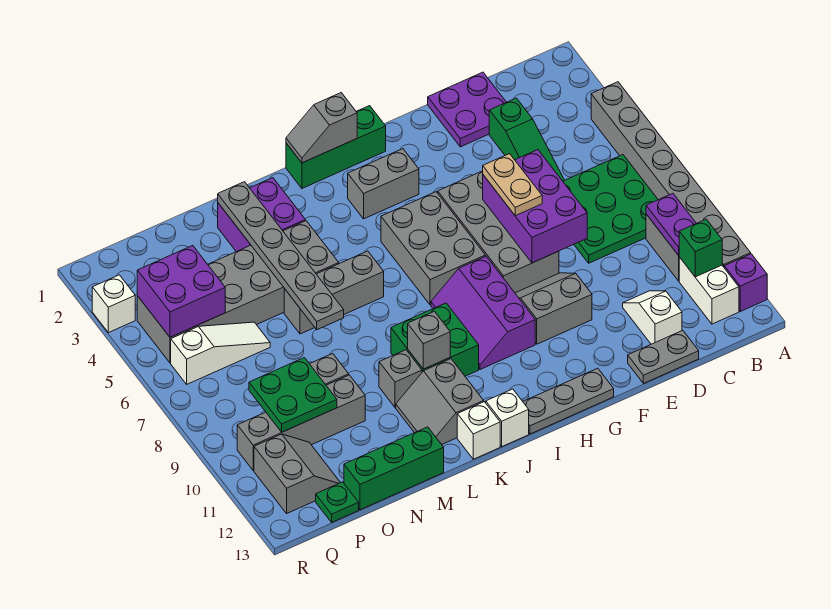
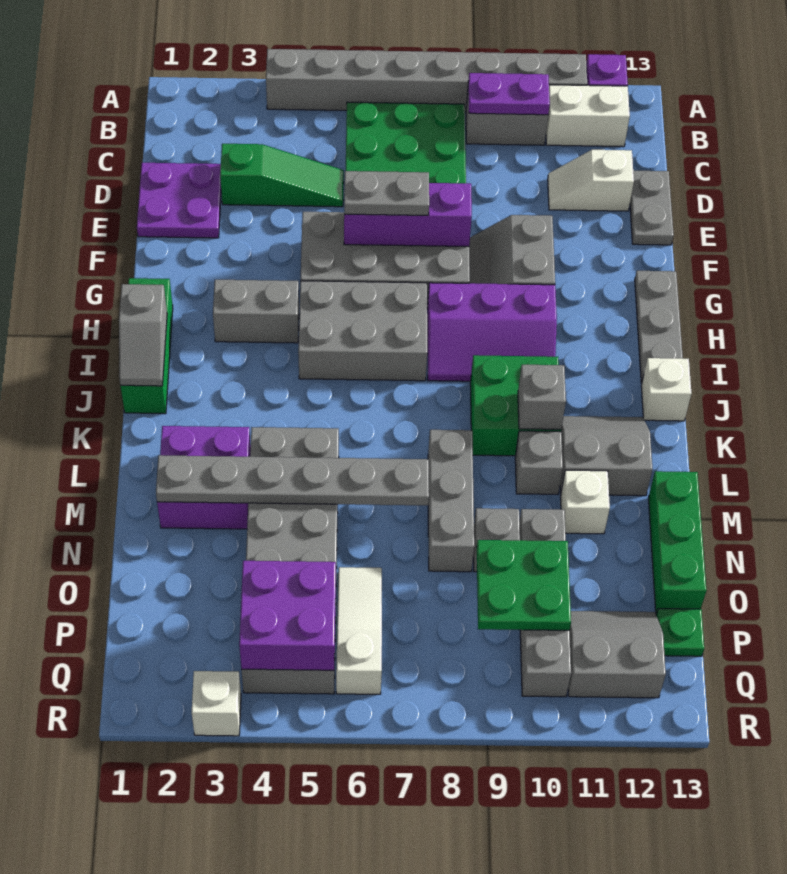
green brick B11 level 2 -> none
purple brick E6:F8 level 2 -> purple brick F6:F8 level 2
tan plate F6:F7 level 3 -> grey plate F6:F7 level 3
grey brick H3:I3 level 1 -> grey brick H3:H4 level 1
grey brick K6:M6 level 1 -> grey brick L8:N8 level 1
grey slope K11:L12 level 1 top K -> grey slope K11:L12 level 1 top L
white brick K13 level 1 -> white brick M11 level 1

